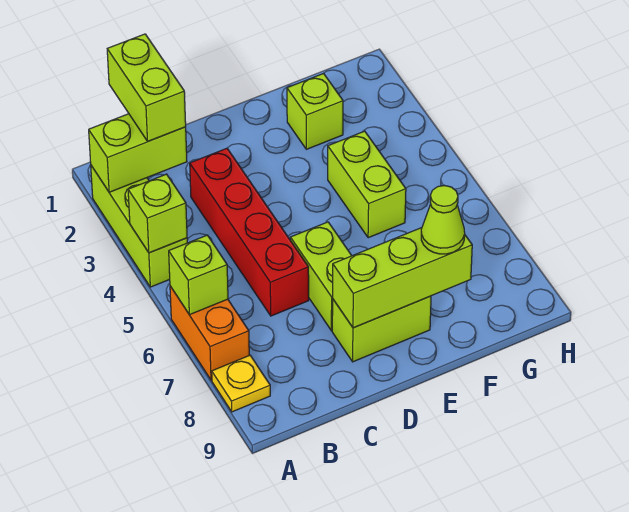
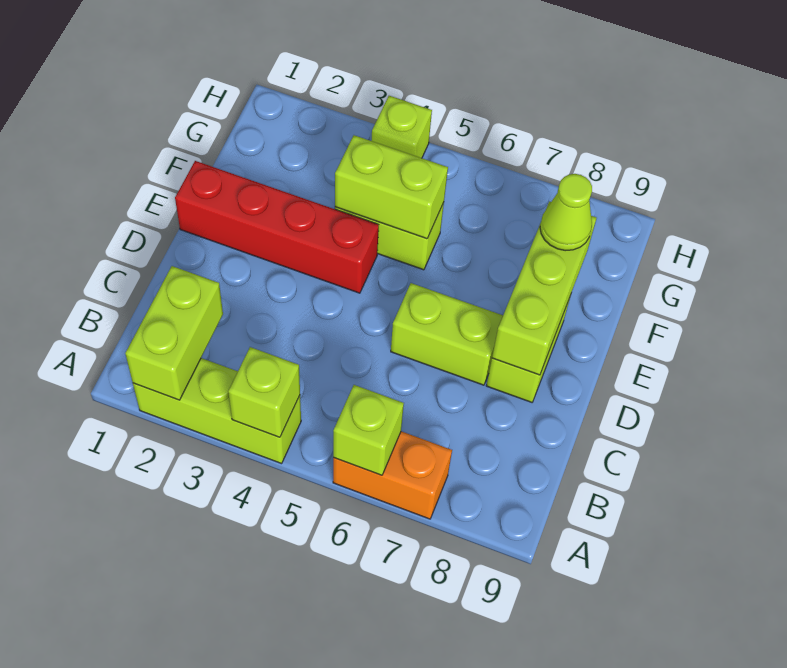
yellow plate A8 level 1 -> none
lime brick B1:B2 level 3 -> lime brick F4:F5 level 2
red brick C3:C6 level 1 -> red brick E1:E4 level 1
lime brick F2 level 1 -> lime brick H4 level 1

